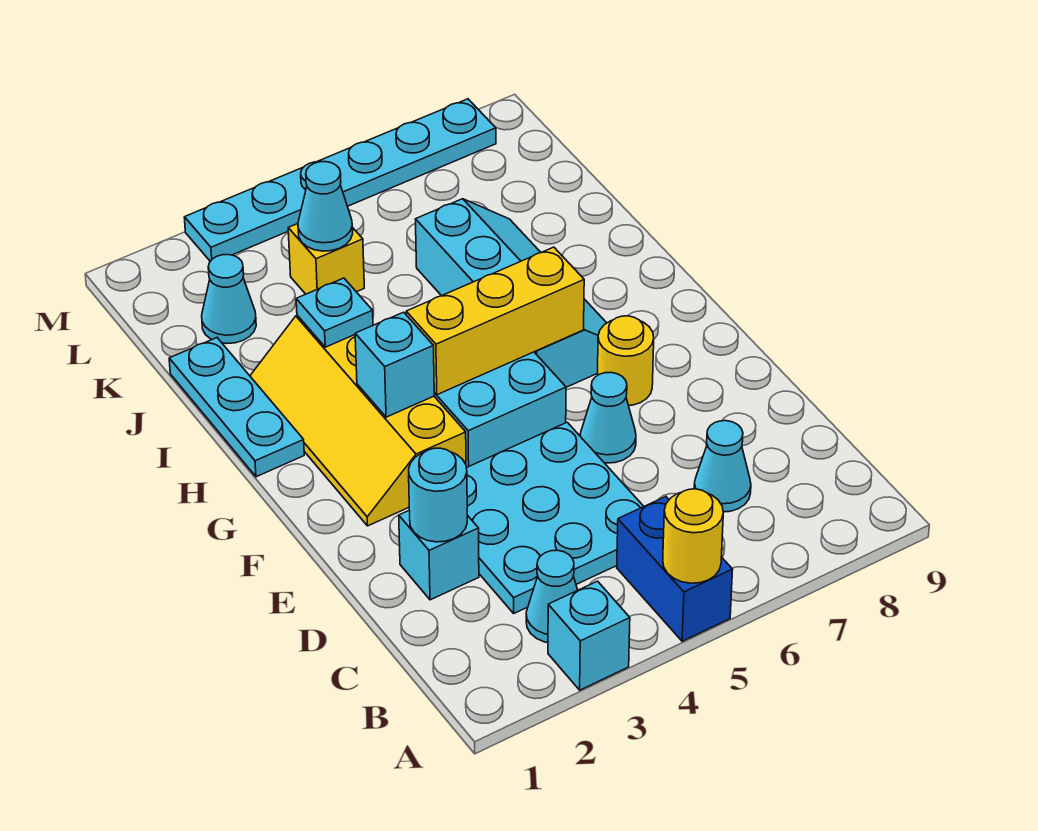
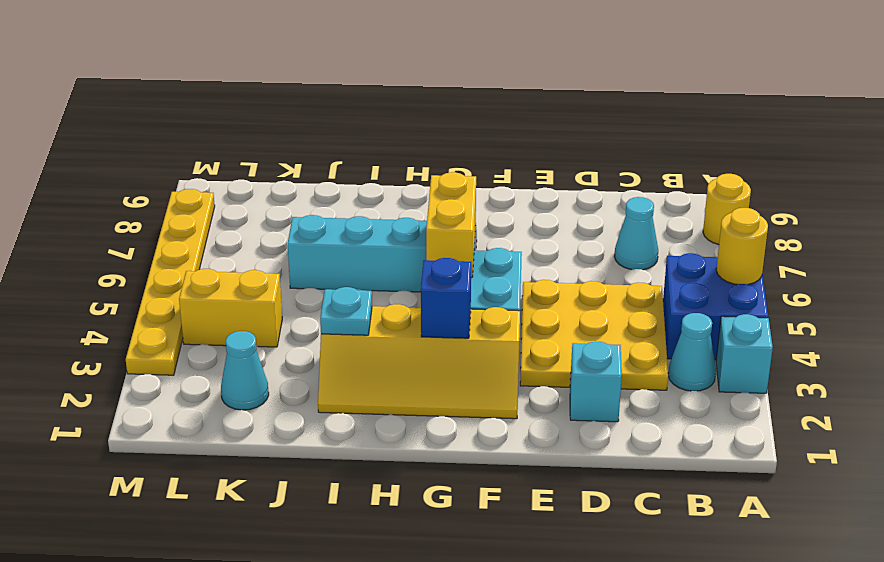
blue brick A5:B5 level 1 -> blue brick A4:B5 level 1
cyan plate C3:E5 level 1 -> yellow plate C3:E5 level 1
cyan round brick D2 level 2 -> none
cyan cone E6 level 1 -> none
yellow round brick F7 level 1 -> yellow round brick A8 level 1
cyan brick G3 level 2 -> blue brick G3 level 2
yellow brick G4:G6 level 2 -> yellow brick G5:G6 level 2
cyan plate H1:J1 level 1 -> none
yellow brick K4 level 1 -> yellow brick K4:L4 level 1
cyan cone K4 level 2 -> none
cyan plate M3:M8 level 1 -> yellow plate M3:M8 level 1

